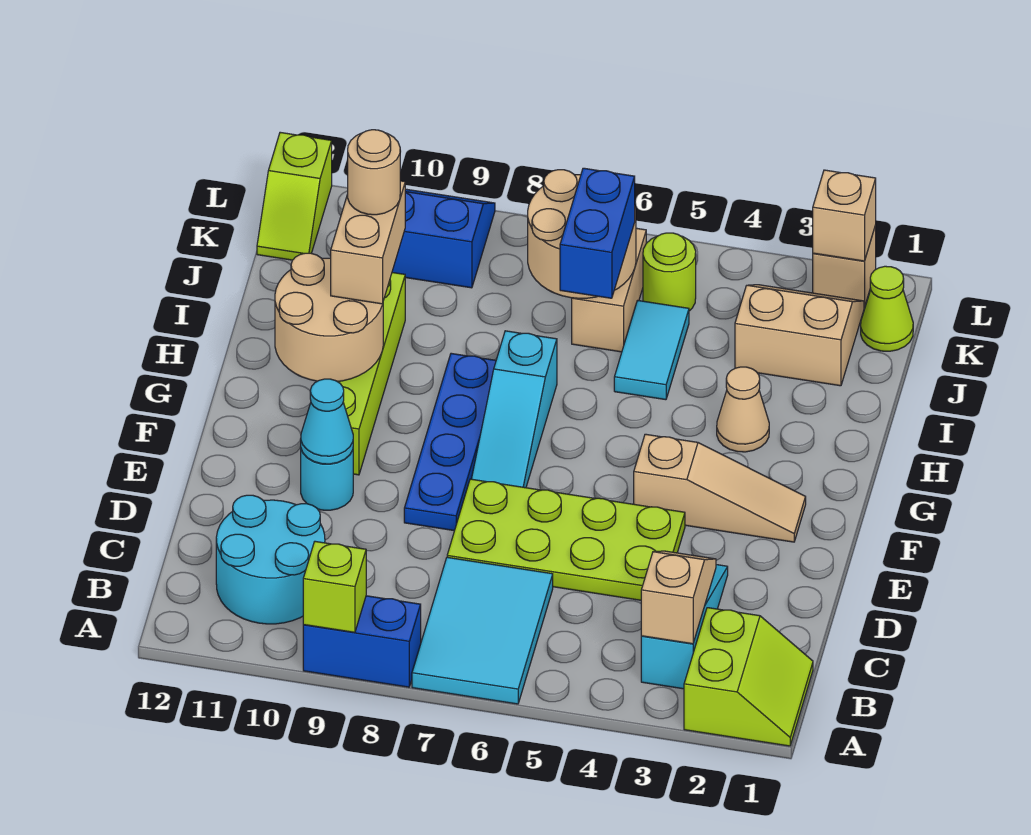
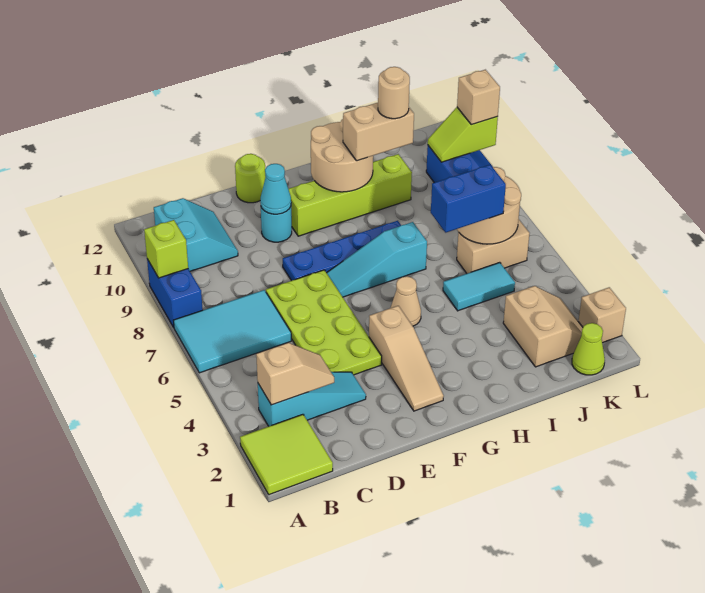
lime slope A1:B2 level 1 top 2 -> lime tile A1:B2 level 1
cyan round brick B10:C11 level 1 -> cyan slope B10:C11 level 1 top B
tan cone H3 level 1 -> tan cone G5 level 1
lime round brick K5 level 1 -> lime round brick E12 level 1
lime slope K12:L12 level 1 top L -> lime slope K10:L10 level 2 top L
tan brick L2 level 2 -> tan brick L10 level 3

